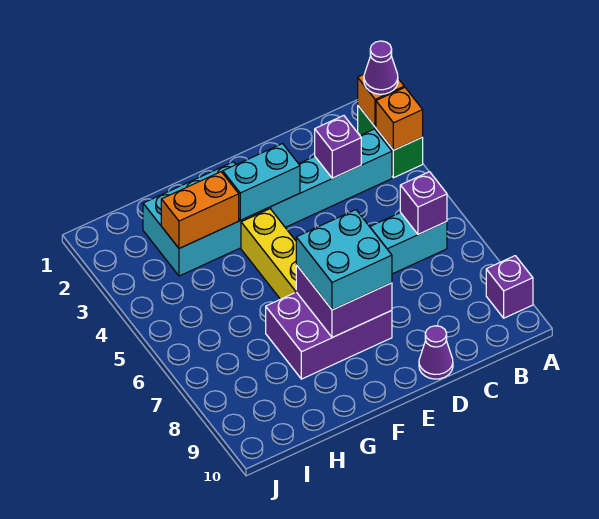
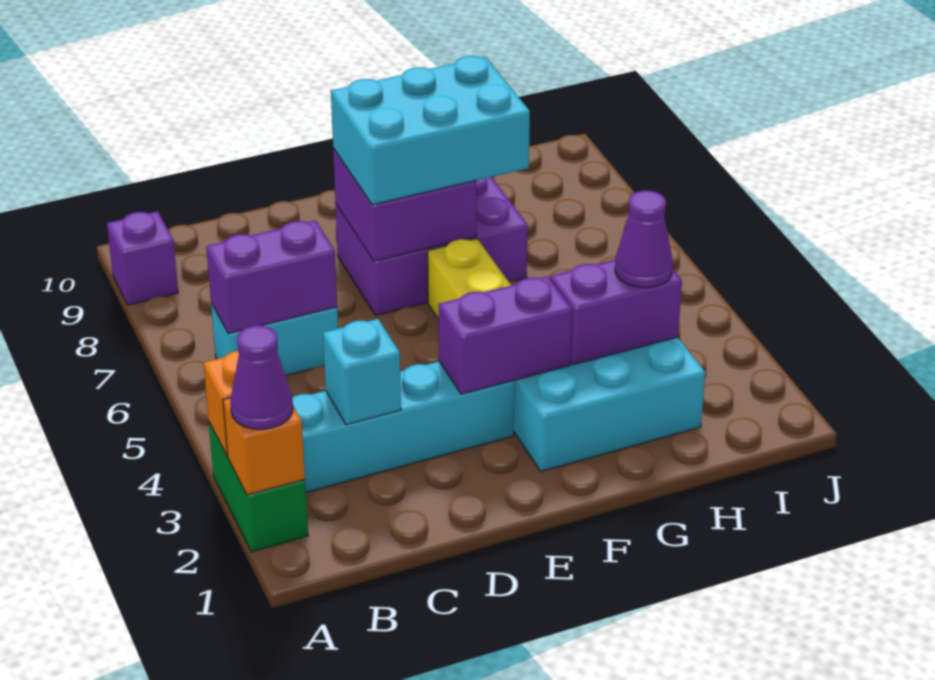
purple brick B6 level 2 -> purple brick B6:C6 level 2
purple brick C3 level 2 -> cyan brick C3 level 2
purple cone D10 level 1 -> purple cone H3 level 3
cyan brick E3:F3 level 2 -> purple brick E3:F3 level 2
cyan brick E7:F8 level 3 -> cyan brick E7:G8 level 3
orange brick G3:H3 level 2 -> purple brick G3:H3 level 2

